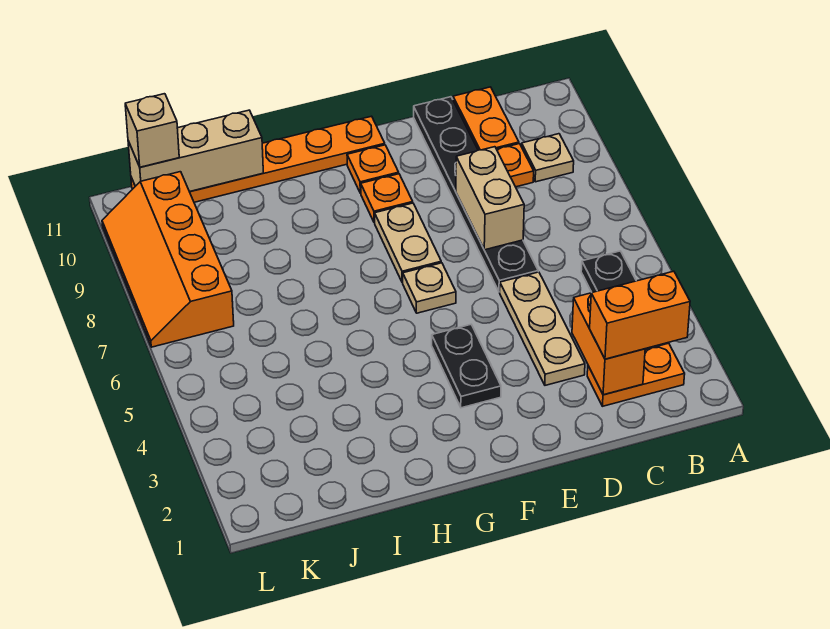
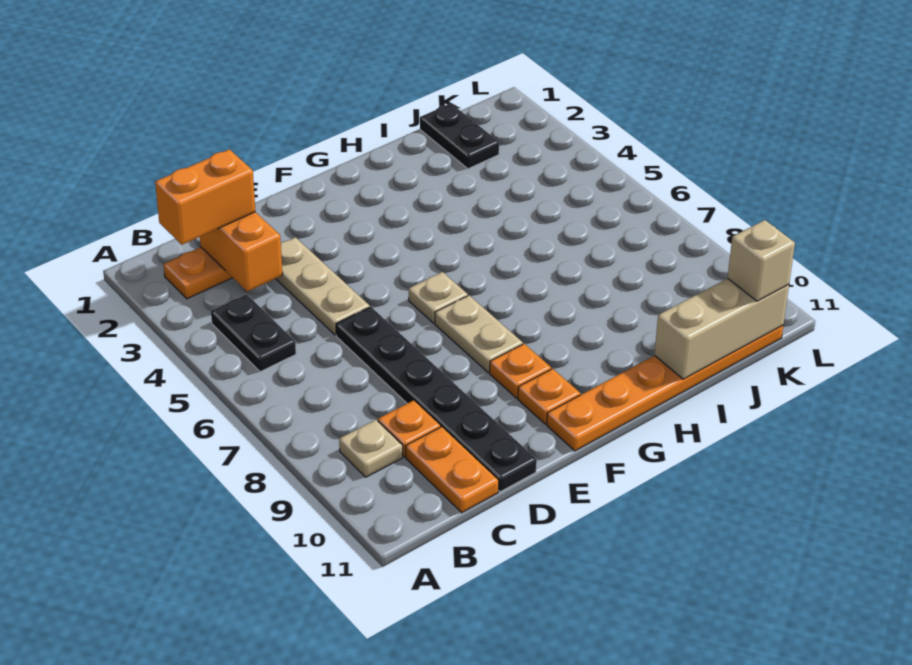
tan brick D7:D8 level 2 -> none
black plate F3:F4 level 1 -> black plate J1:J2 level 1
orange slope K7:L10 level 1 top K -> none

